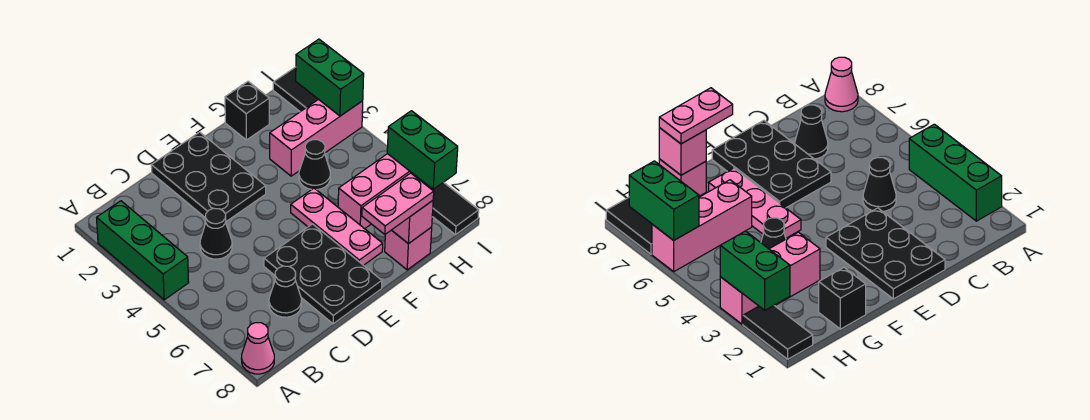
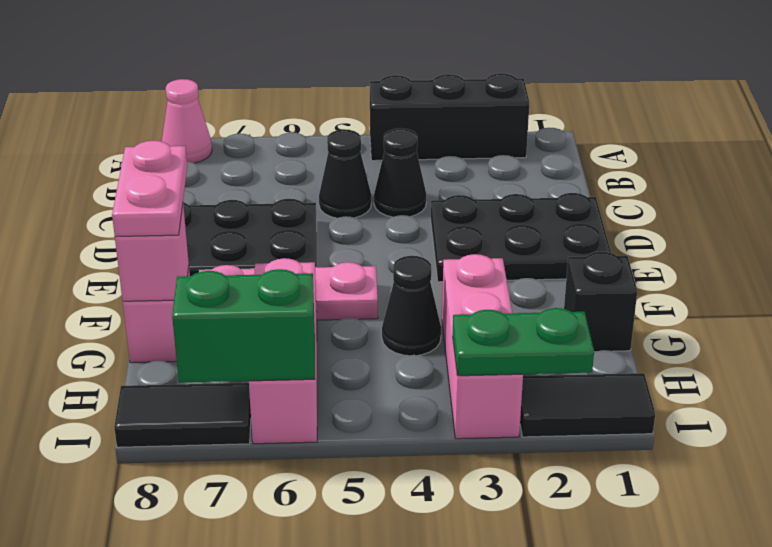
green brick A2:A4 level 1 -> black brick A2:A4 level 1
black cone C7 level 1 -> black cone C5 level 1
green brick I2:I3 level 2 -> green plate I2:I3 level 2

